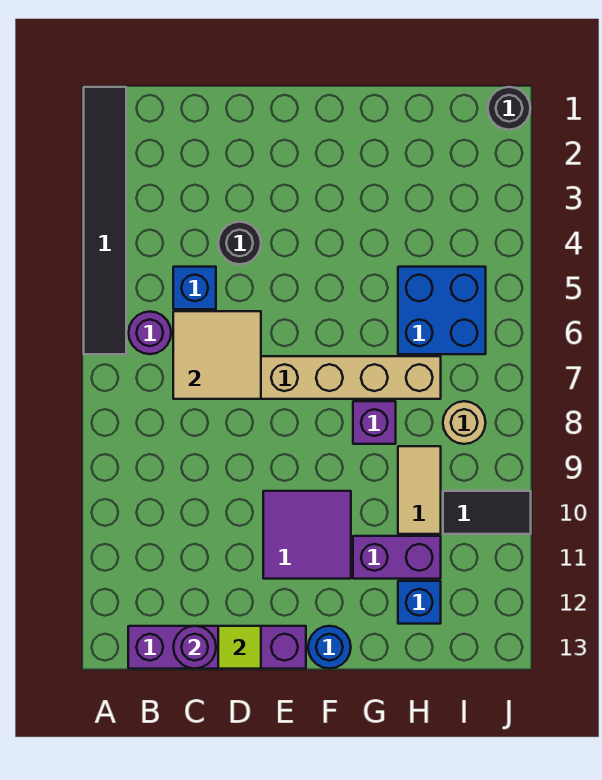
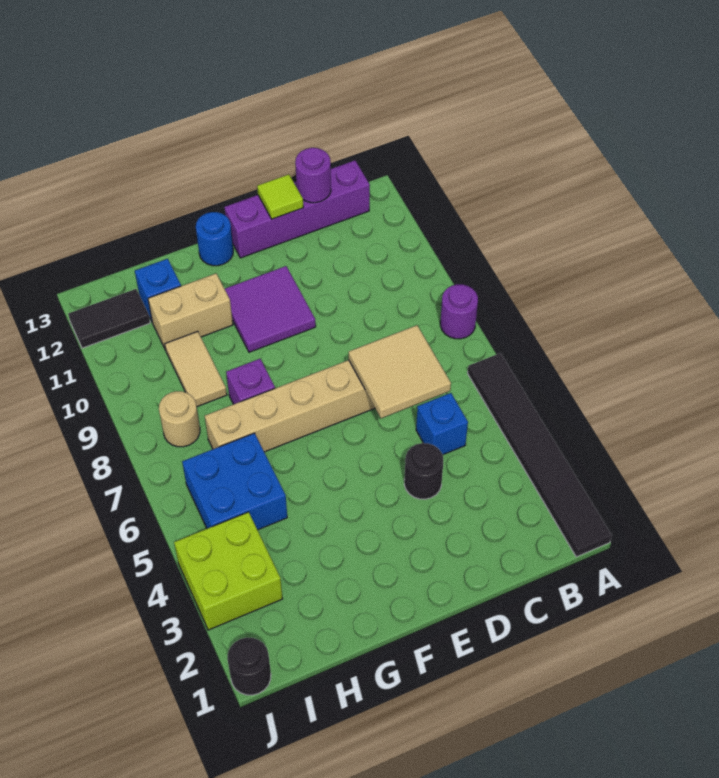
purple round brick B6 level 1 -> purple round brick A8 level 1
purple brick G11:H11 level 1 -> tan brick G11:H11 level 1
none -> lime brick I3:J4 level 1
black tile I10:J10 level 1 -> black tile I12:J12 level 1

